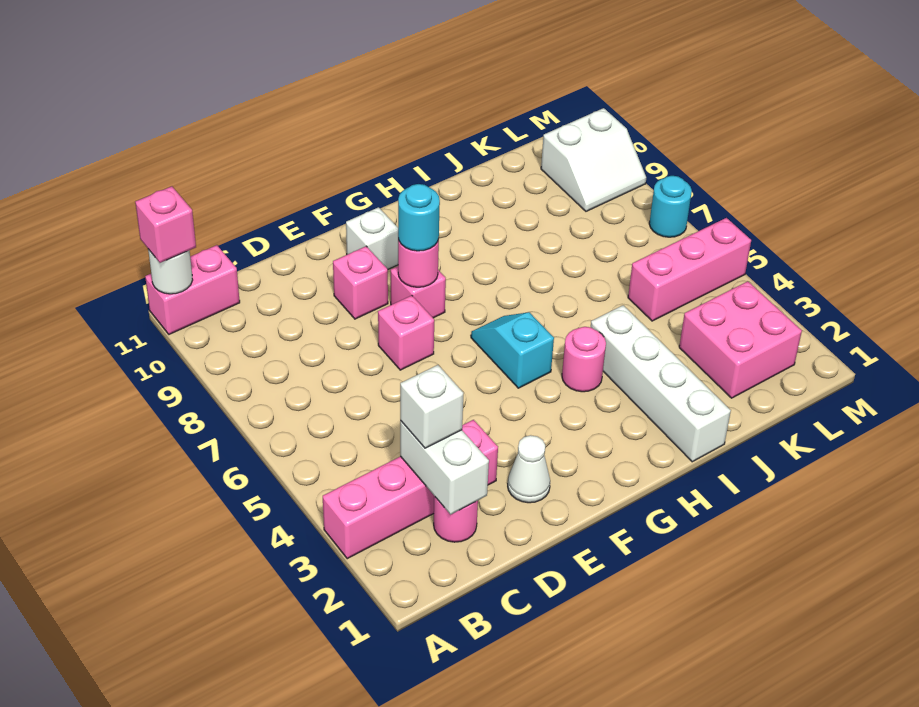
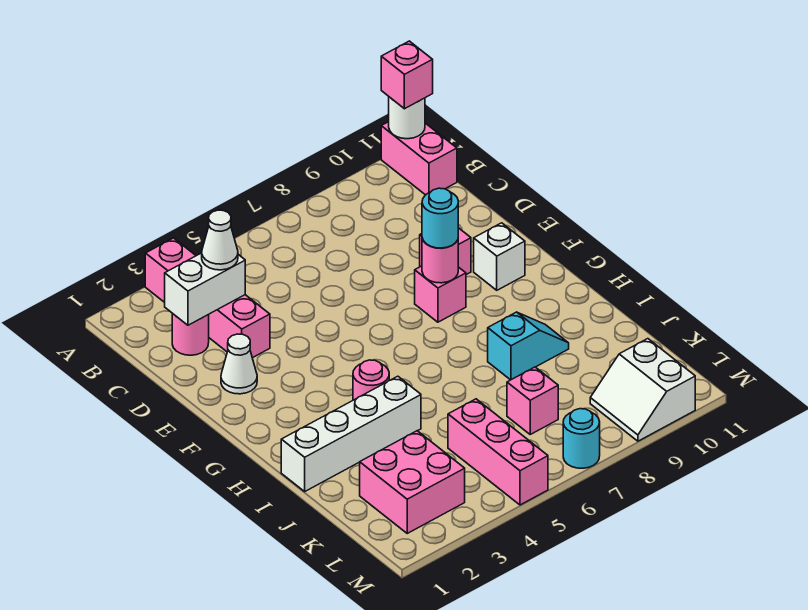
white brick C3 level 3 -> white cone C3 level 3
pink brick E7 level 1 -> pink brick K7 level 1
cyan slope G5:G6 level 1 top 5 -> cyan slope I8:I9 level 1 top 8

